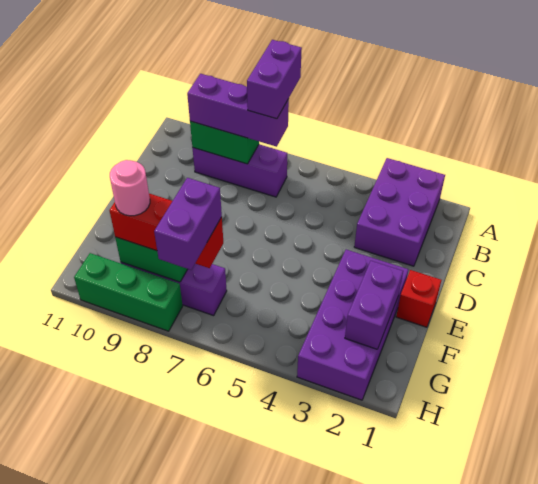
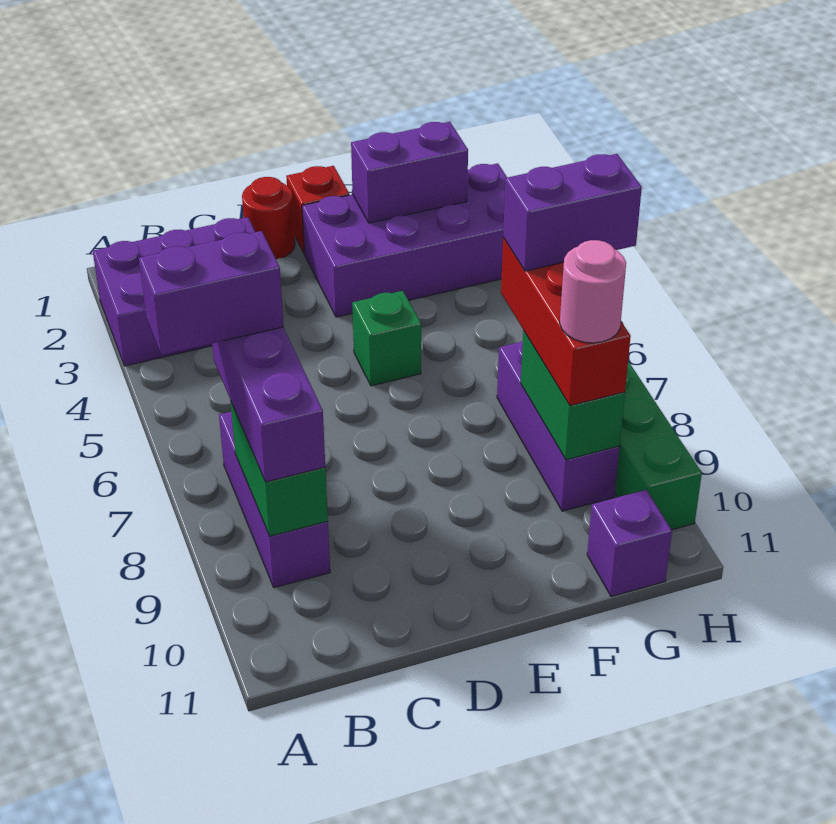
none -> red round brick D1 level 1
none -> green brick E5 level 1
none -> purple brick G11 level 1

